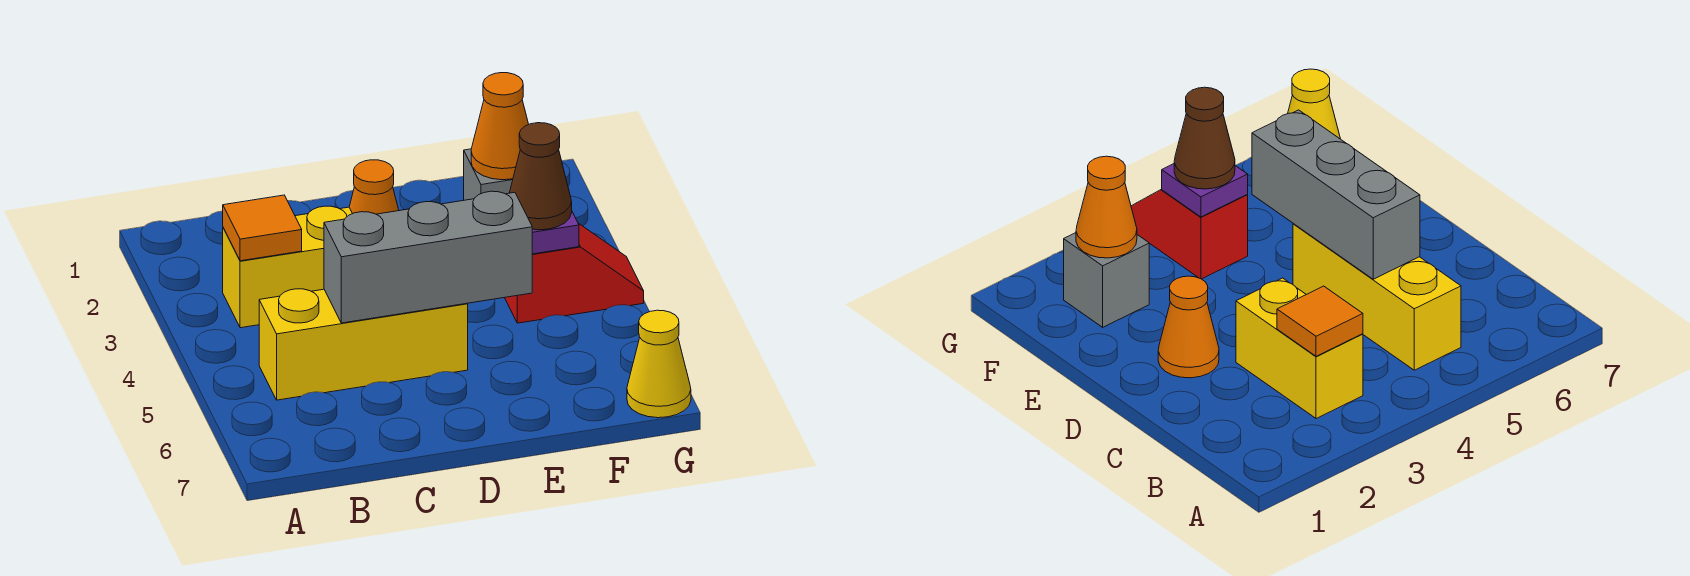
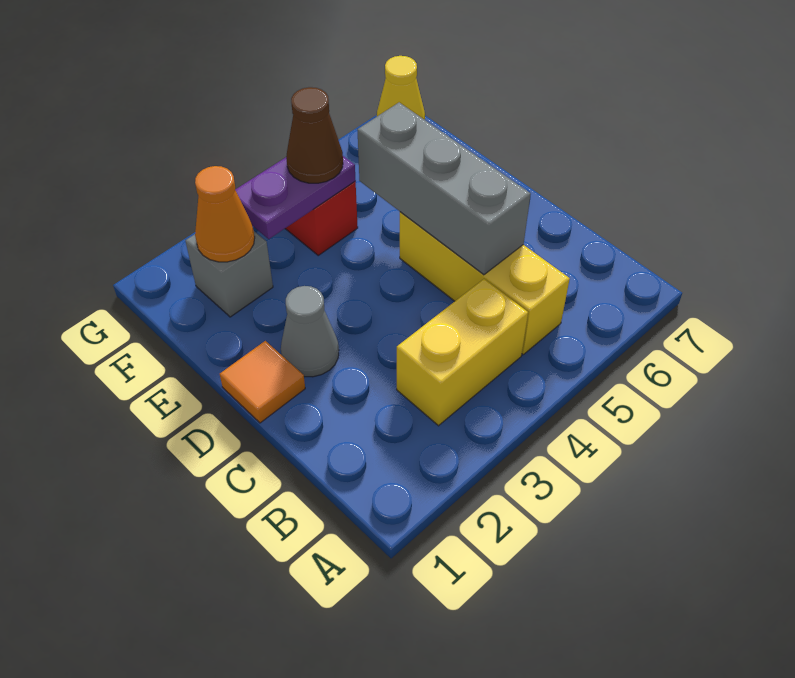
yellow brick B3:C3 level 1 -> yellow brick B3:B4 level 1
orange tile B3 level 2 -> orange tile D1 level 1
orange cone D2 level 1 -> grey cone D2 level 1
purple plate F4 level 2 -> purple plate F3:F4 level 2

